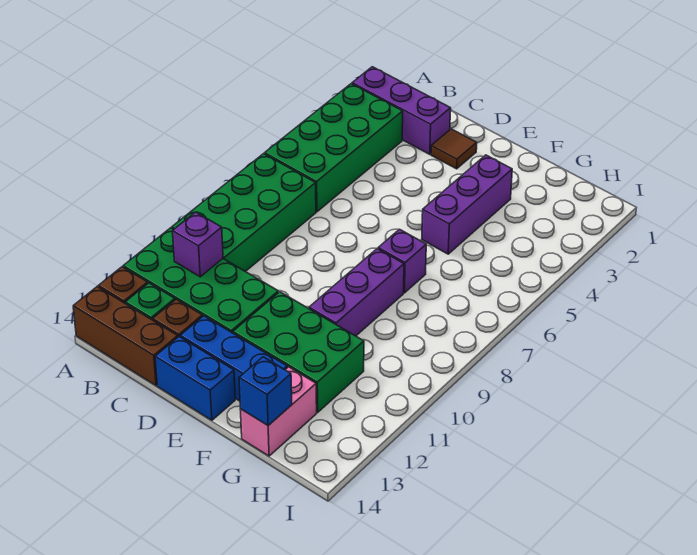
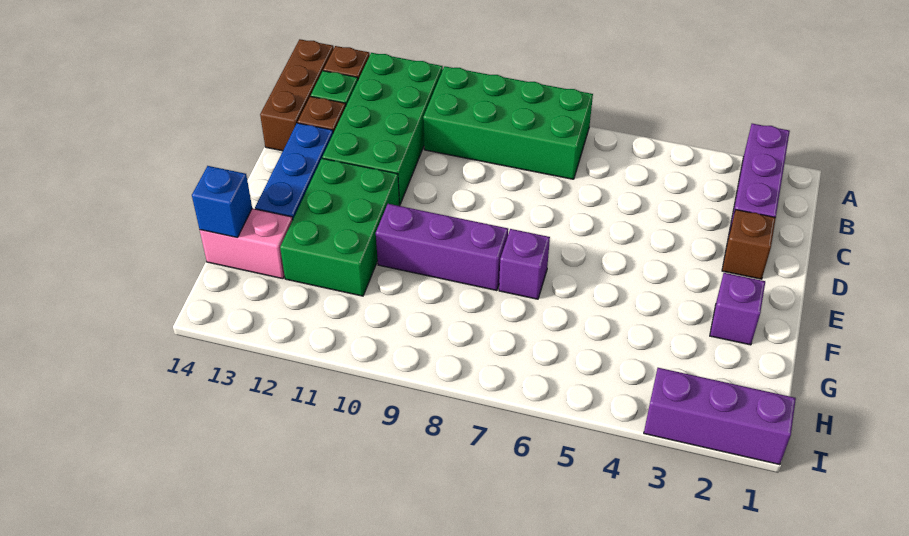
green brick A3:B6 level 1 -> none
purple brick B11 level 2 -> purple brick F2 level 1
brown tile D2 level 1 -> brown brick D2 level 1
blue brick D14:E14 level 1 -> none
purple brick F3:F5 level 1 -> purple brick I1:I3 level 1

